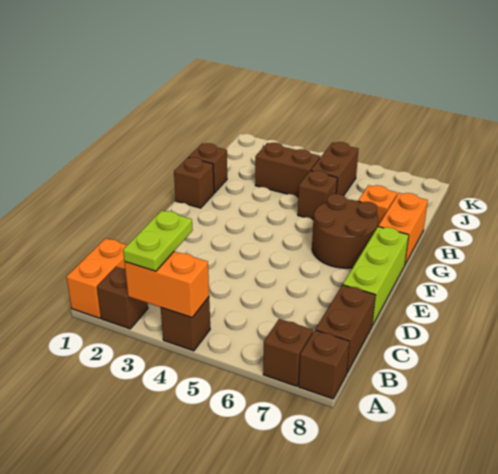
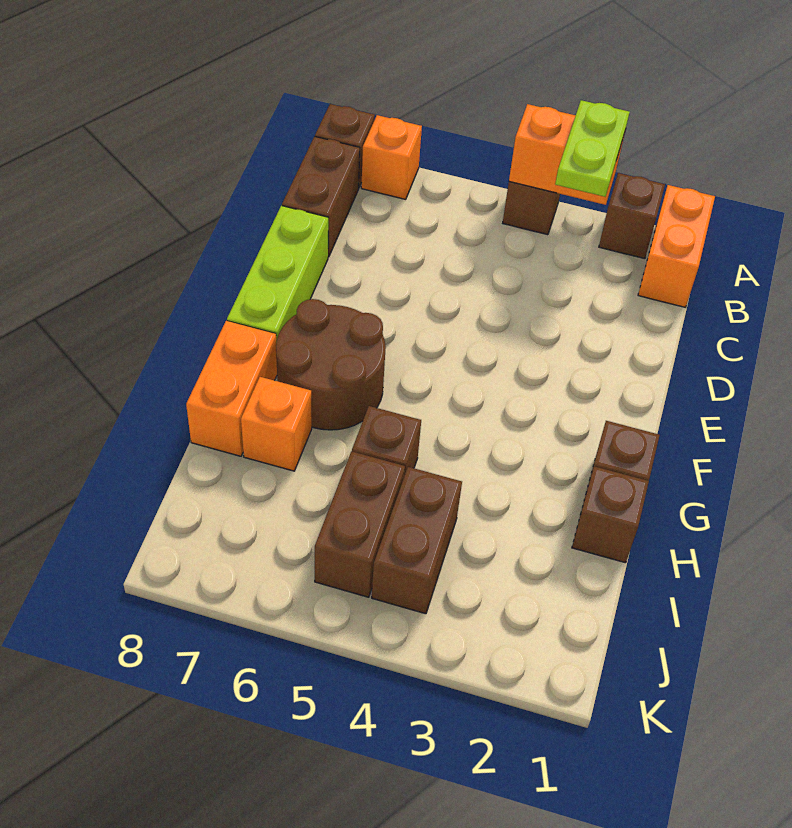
brown brick A7 level 1 -> orange brick A7 level 1
brown brick I3:I4 level 1 -> brown brick I4:J4 level 1

